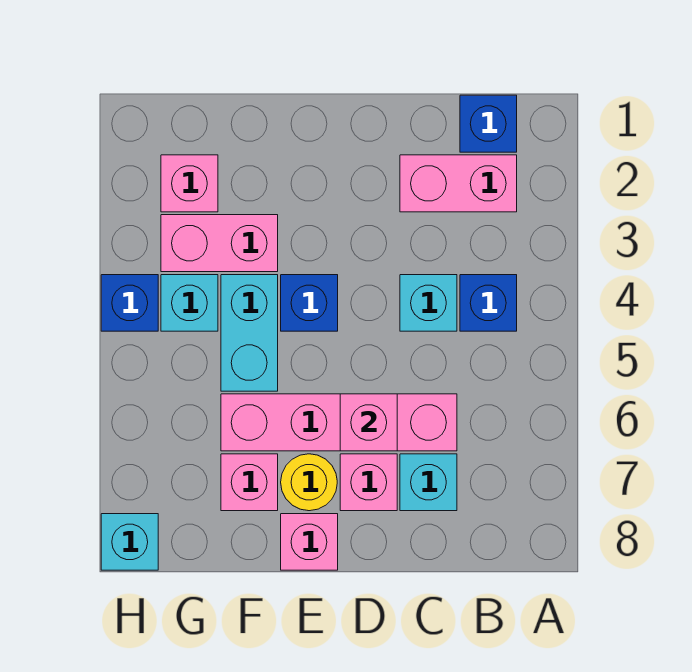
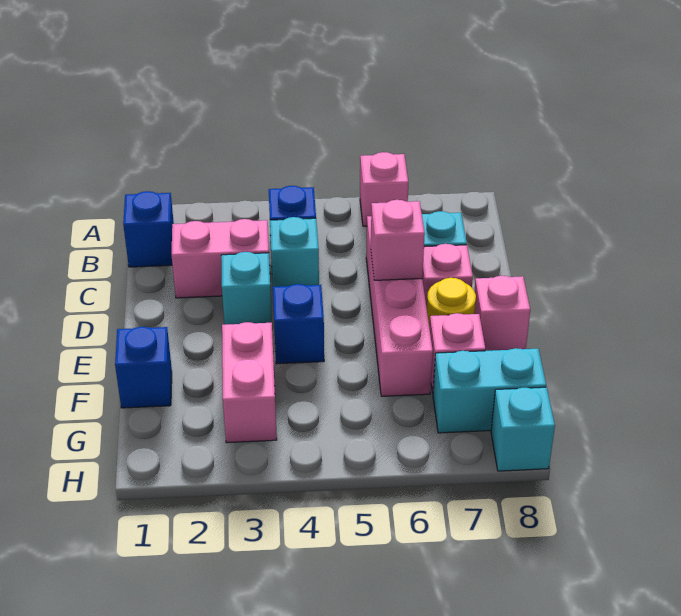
pink brick B2:C2 level 1 -> pink brick C2:C3 level 1
cyan brick F4:F5 level 1 -> cyan brick G7:G8 level 1
pink brick G2 level 1 -> pink brick A6 level 1
cyan brick G4 level 1 -> cyan brick D3 level 1
blue brick H4 level 1 -> blue brick F1 level 1

